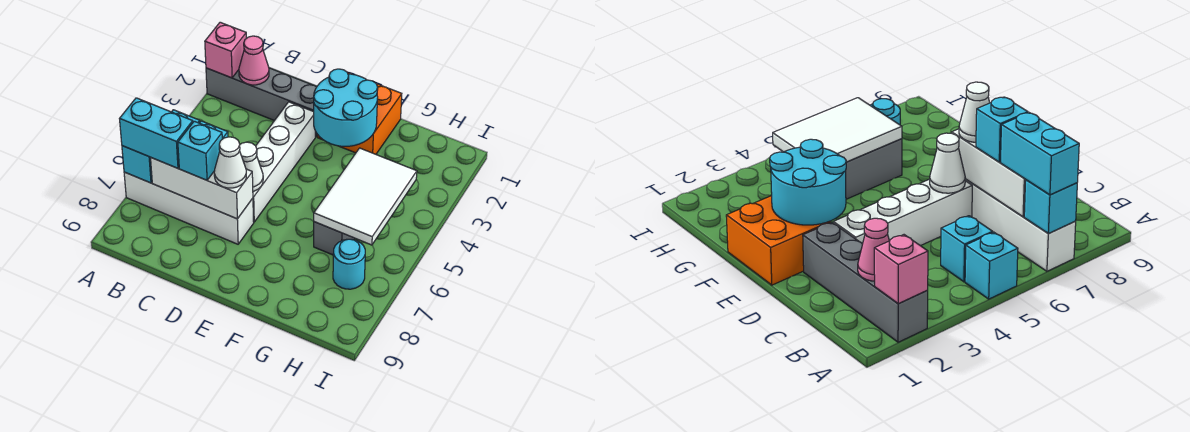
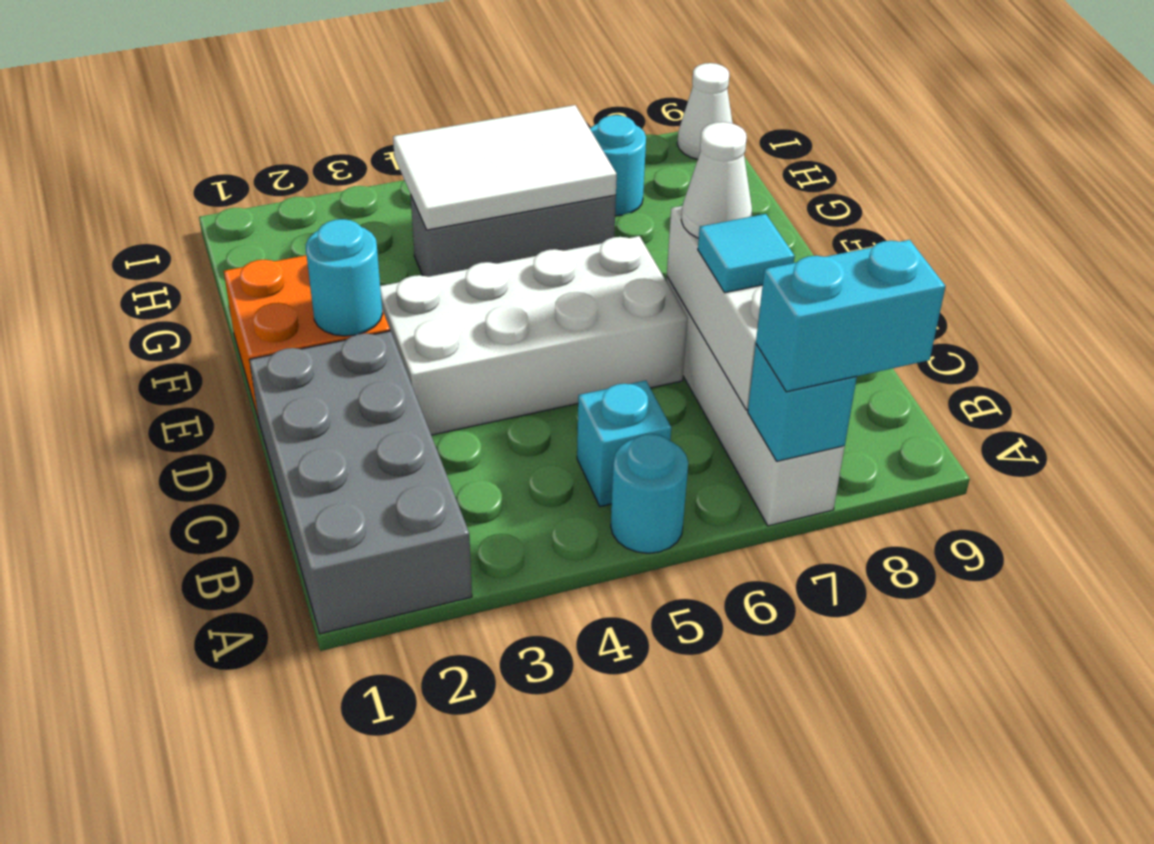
grey brick A2:D2 level 1 -> grey brick A1:D2 level 1
pink brick A2 level 2 -> none
cyan brick A5 level 1 -> cyan round brick A5 level 1
cyan brick A7:B7 level 3 -> cyan brick A7:A8 level 3
pink cone B2 level 2 -> none
cyan brick C7 level 3 -> cyan tile C7 level 3
white brick D3:D6 level 1 -> white brick D3:E6 level 1
white cone D6 level 2 -> white cone I9 level 1
cyan round brick E2:F3 level 2 -> cyan round brick E2 level 2

